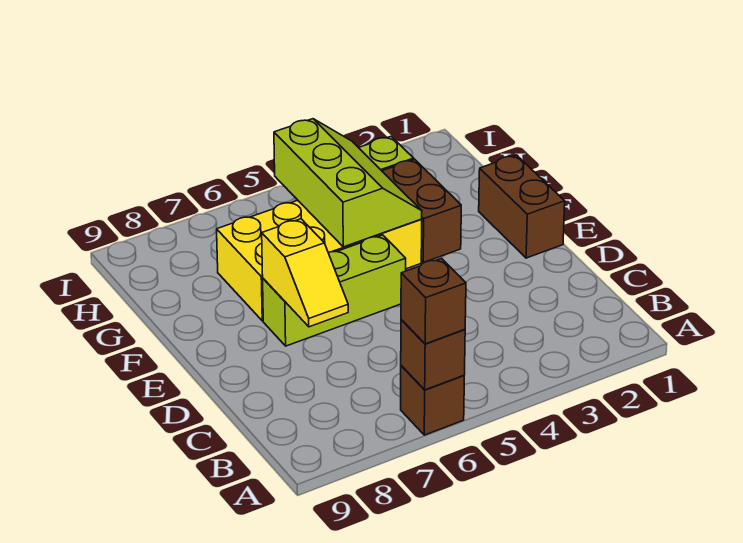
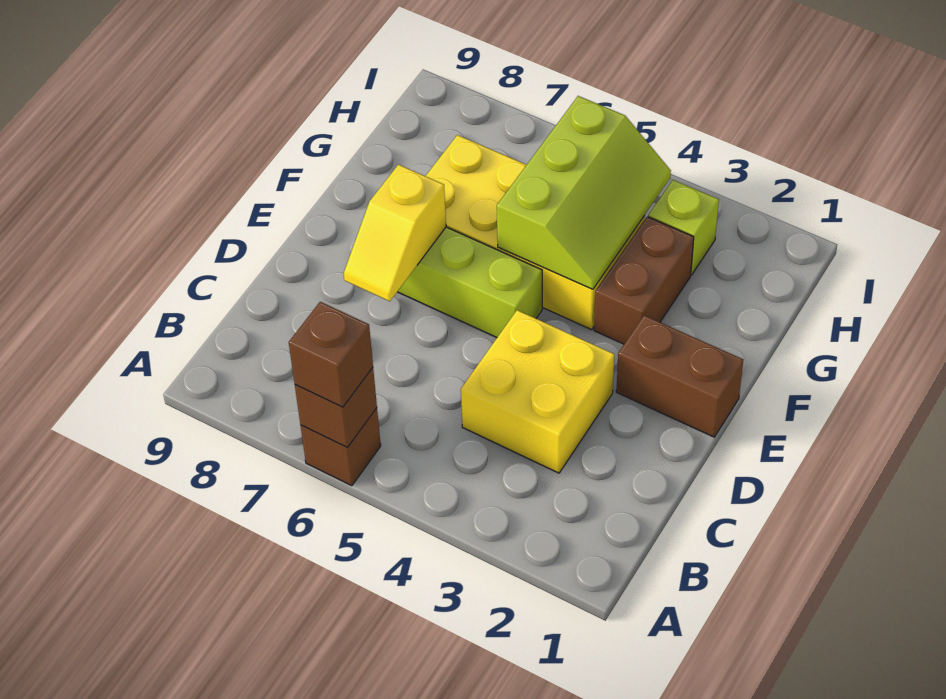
none -> yellow brick C3:D4 level 1
brown brick E1:F1 level 1 -> brown brick E1:E2 level 1

